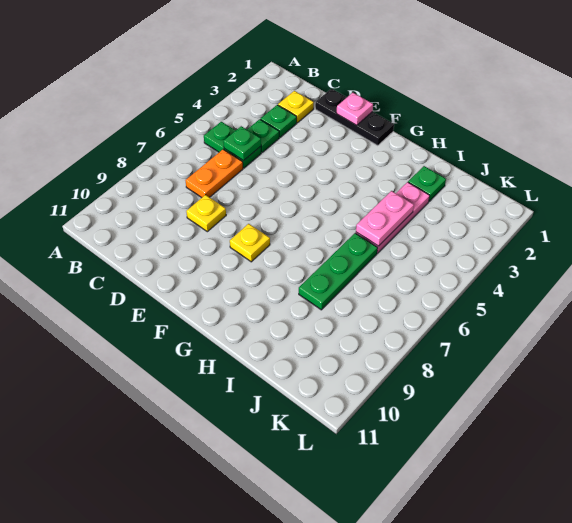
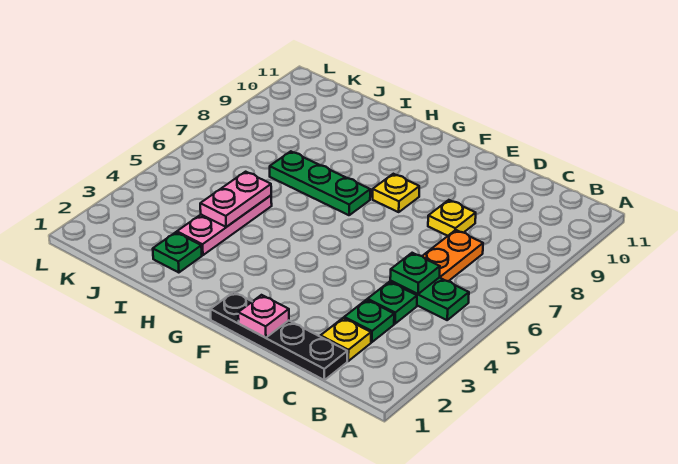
black plate D1:F1 level 1 -> black plate C1:F1 level 1
green plate I6:I8 level 1 -> green plate G7:I7 level 1

